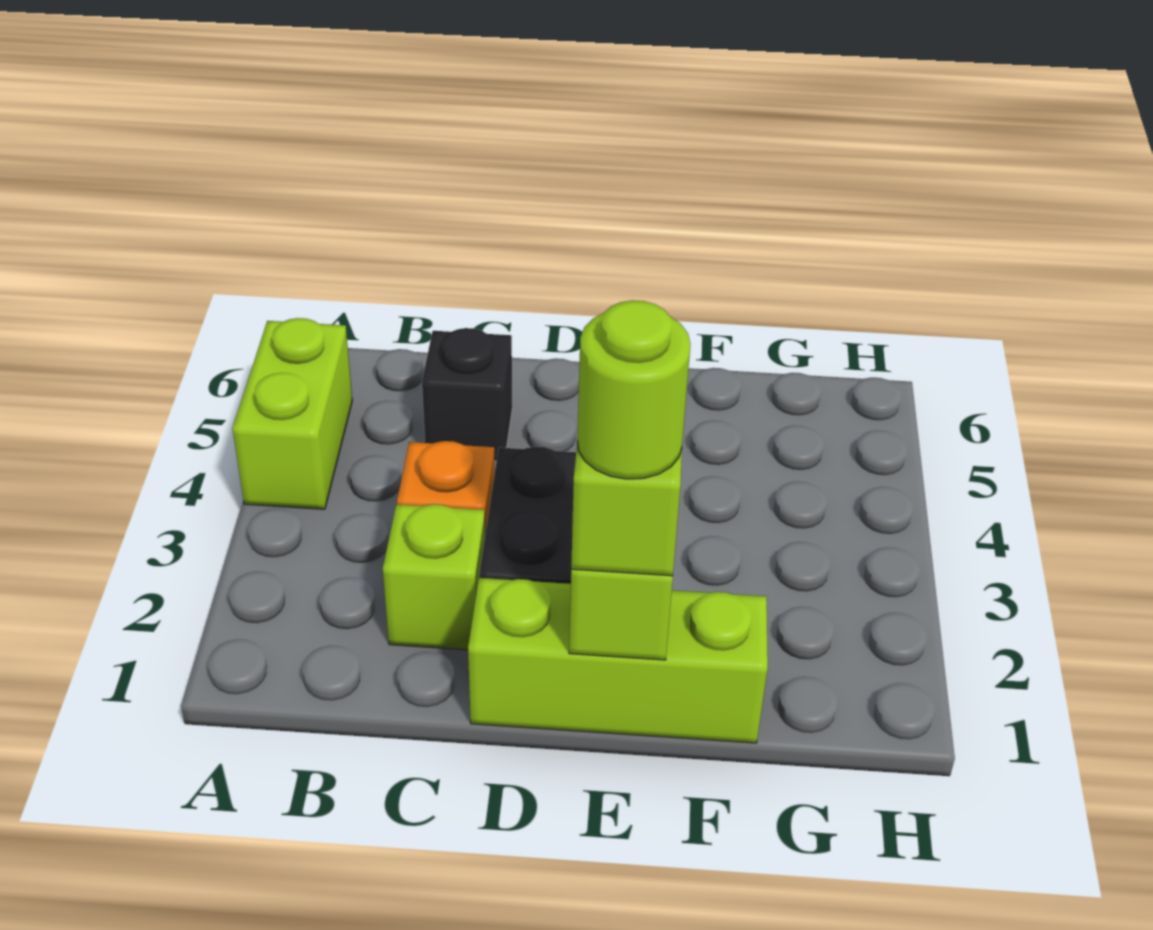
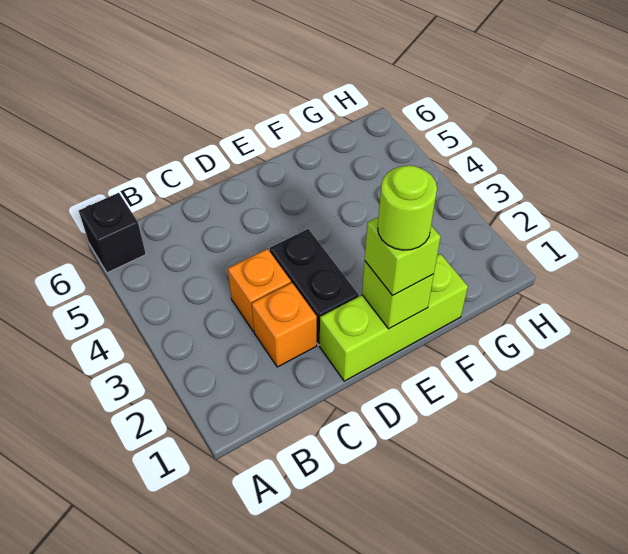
lime brick A4:A5 level 1 -> none
lime brick C2 level 1 -> orange brick C2 level 1
black brick C5 level 1 -> black brick A6 level 1

